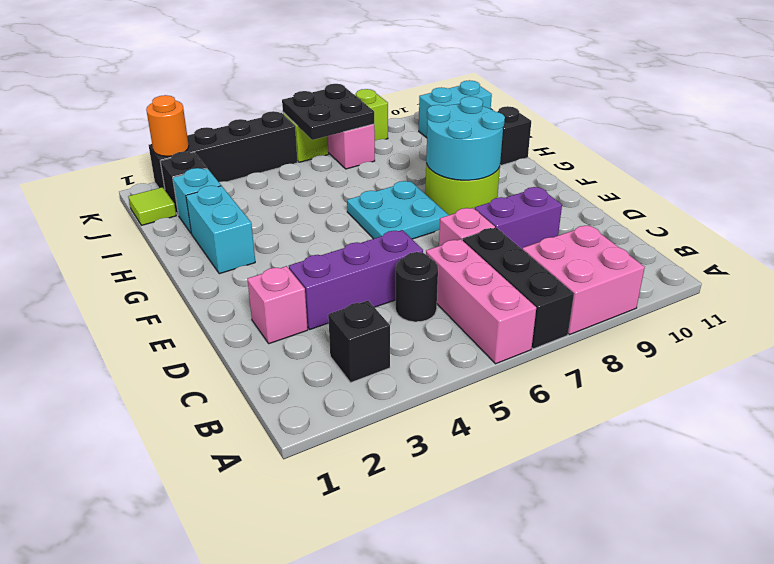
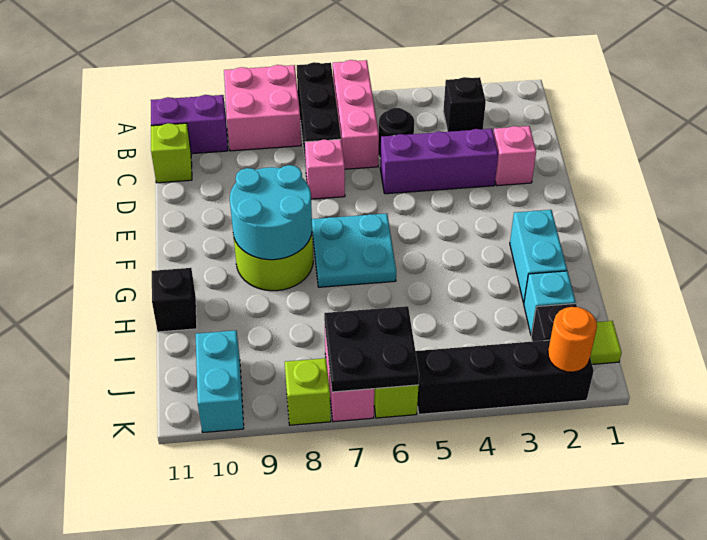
none -> lime brick C11 level 1
purple brick D8:D9 level 1 -> purple brick B10:B11 level 1
cyan brick J10:J11 level 1 -> cyan brick J10:K10 level 1

